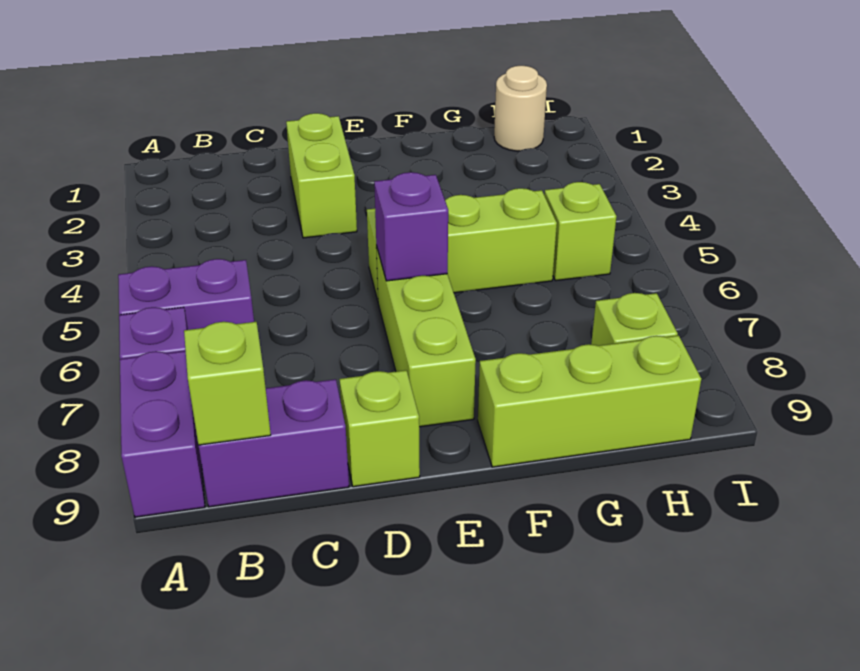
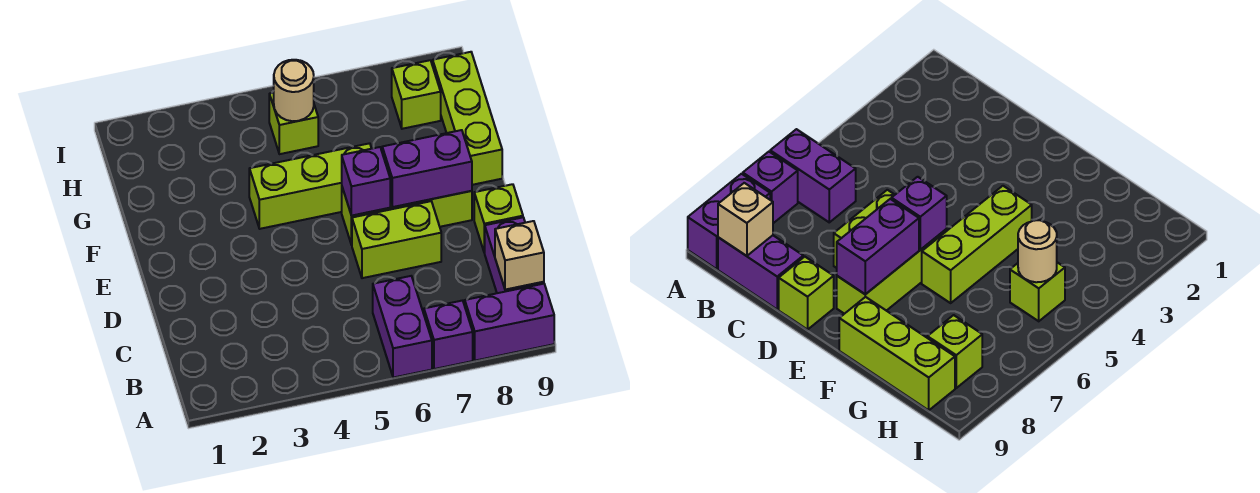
lime brick B9 level 2 -> tan brick B9 level 2
lime brick D2:D3 level 1 -> lime brick D6:D7 level 1
lime brick E5:G5 level 1 -> lime brick F4:F6 level 1
none -> purple brick E7:E8 level 2
tan round brick H1 level 1 -> tan round brick H5 level 2

